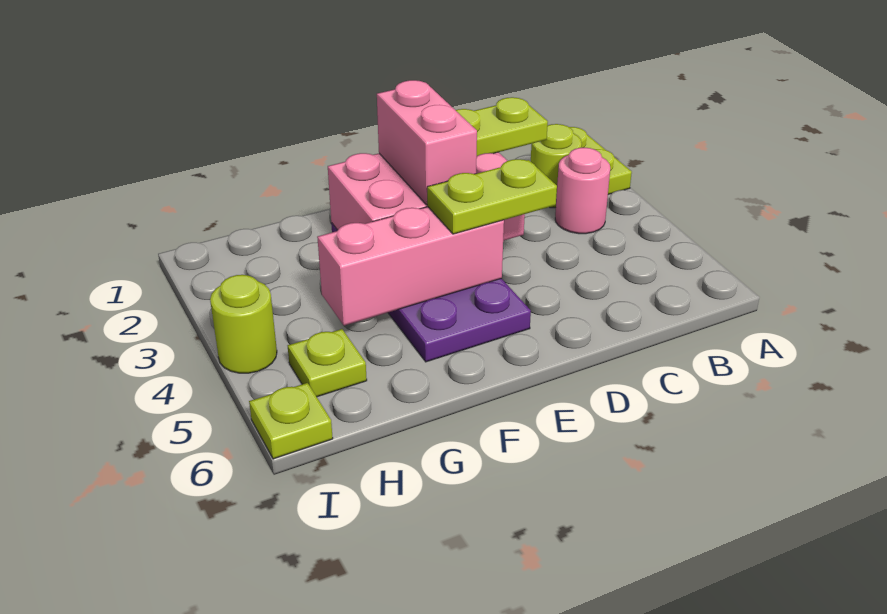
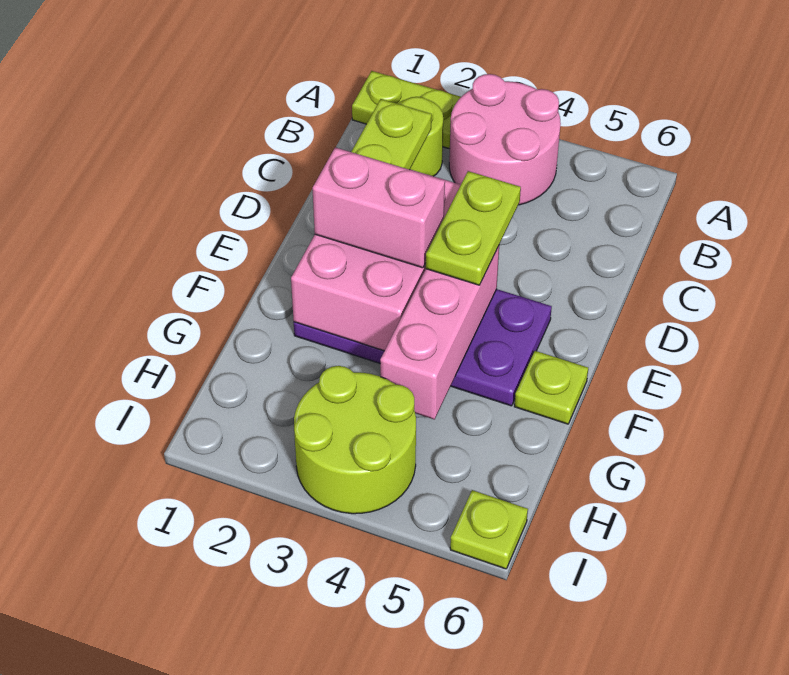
pink round brick B3 level 1 -> pink round brick A3:B4 level 1
lime plate H5 level 1 -> lime plate F6 level 1
lime round brick I4 level 1 -> lime round brick H3:I4 level 1

